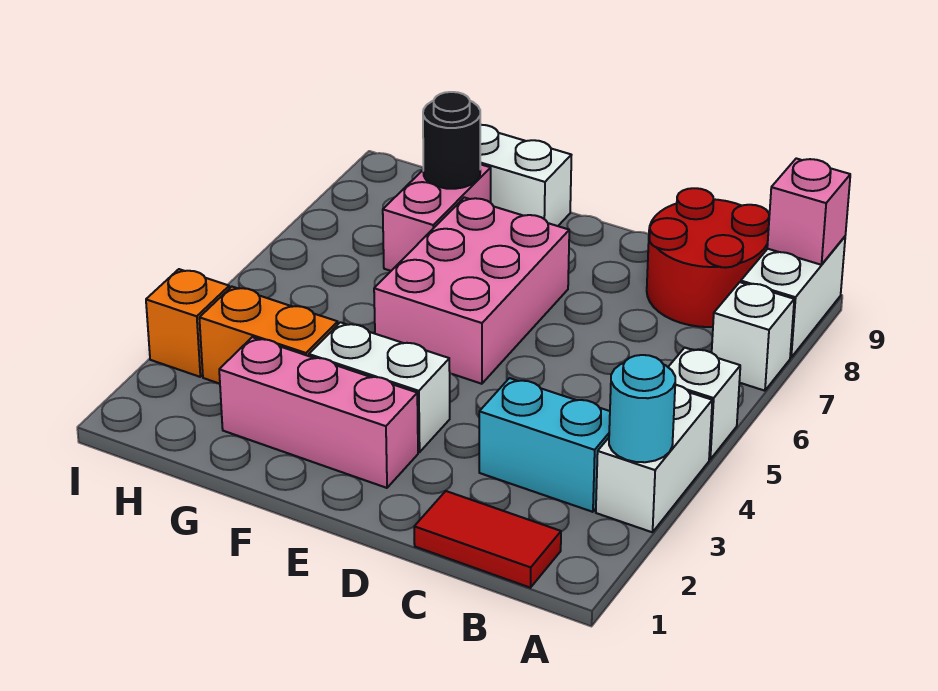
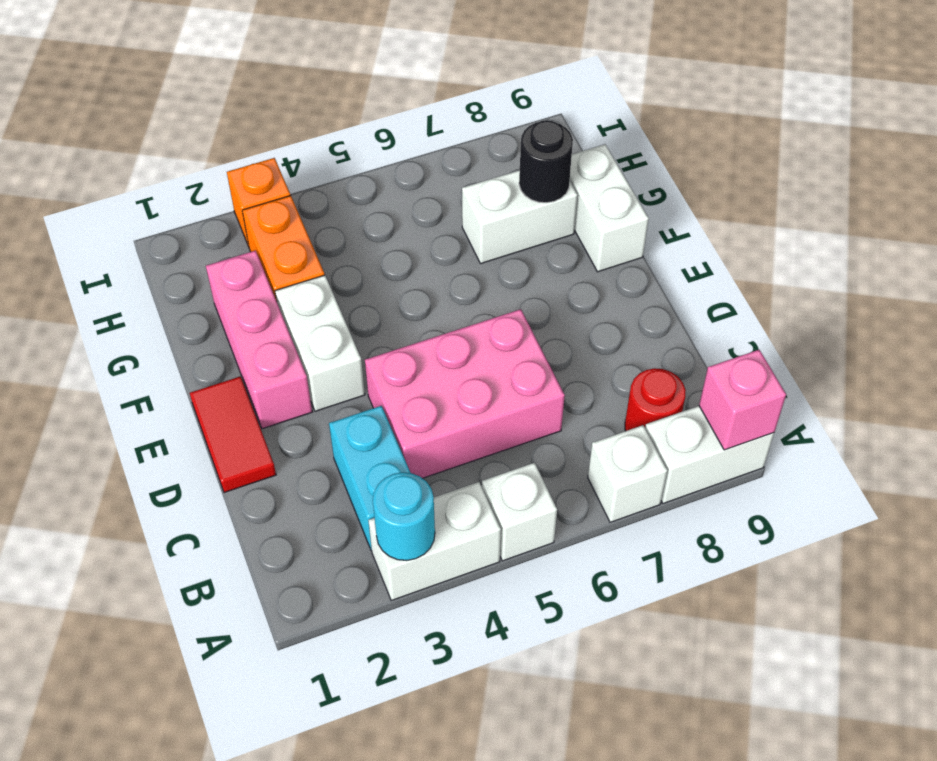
red tile B1:C1 level 1 -> red tile D1:E1 level 1
red round brick B8:C9 level 1 -> red round brick B8 level 1
pink brick E5:F7 level 1 -> pink brick C4:D6 level 1
pink brick G7:G8 level 1 -> white brick G7:G8 level 1

